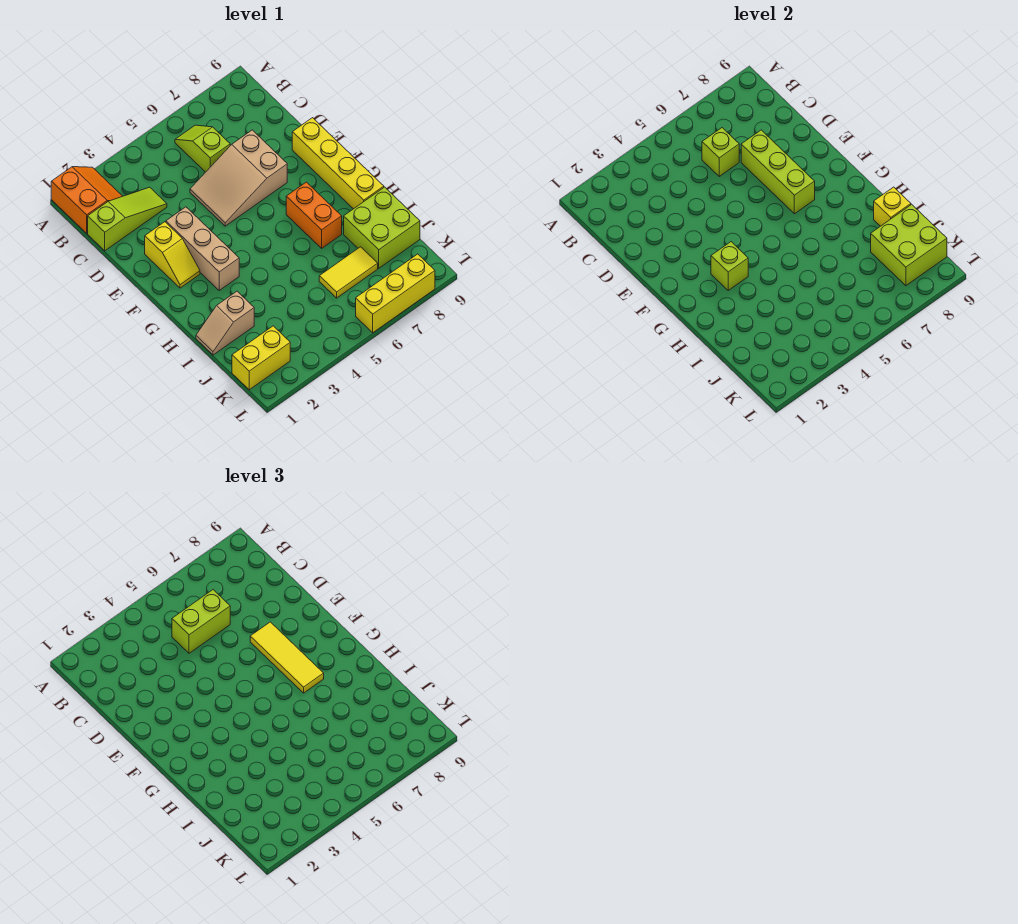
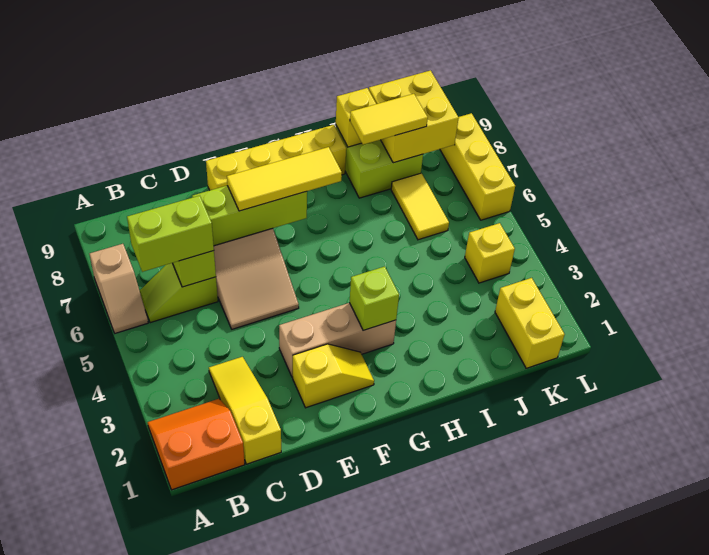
lime slope C1:C3 level 1 top 1 -> yellow slope C1:C3 level 1 top 1
lime brick C5:C6 level 3 -> lime brick B6:C6 level 3
orange brick G7:H7 level 1 -> none
tan slope I1:I2 level 1 top 2 -> tan slope A6:A7 level 1 top 7
none -> yellow tile I8:J8 level 3
lime brick J8:K9 level 2 -> yellow brick J8:K9 level 2
none -> yellow brick K4 level 1

